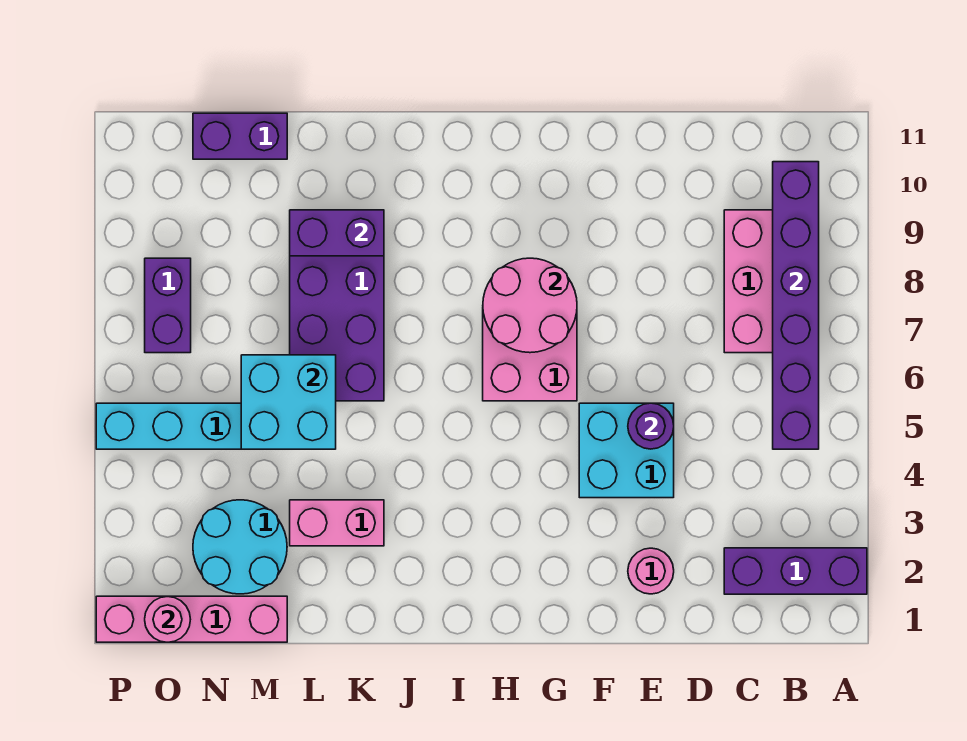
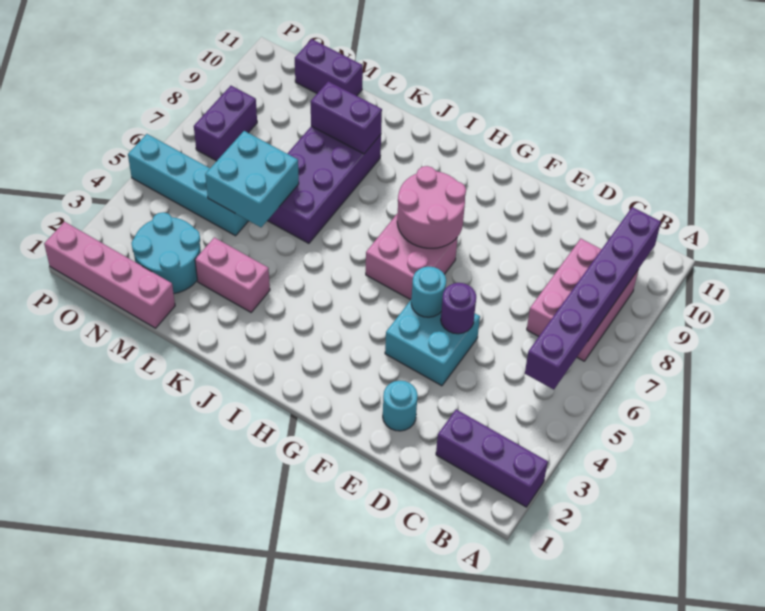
pink round brick E2 level 1 -> cyan round brick E2 level 1
none -> cyan round brick F5 level 2
pink round brick O1 level 2 -> none

